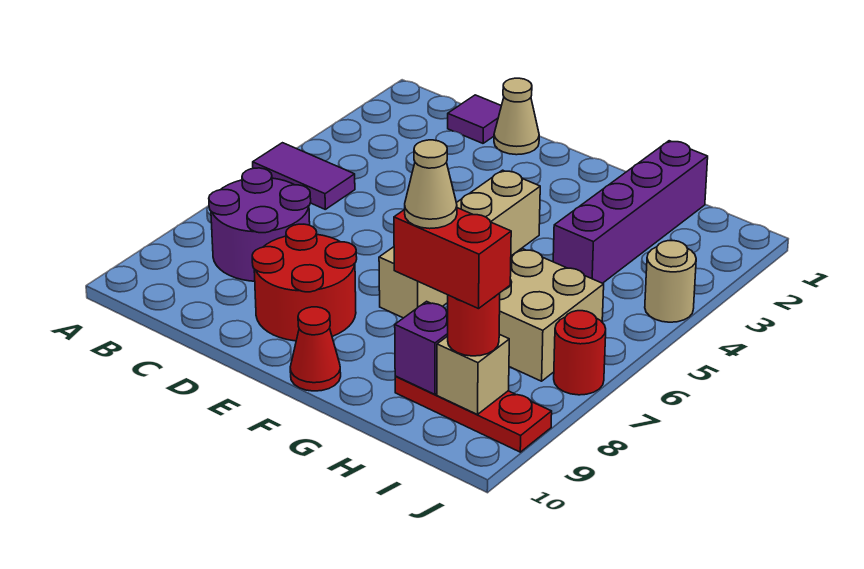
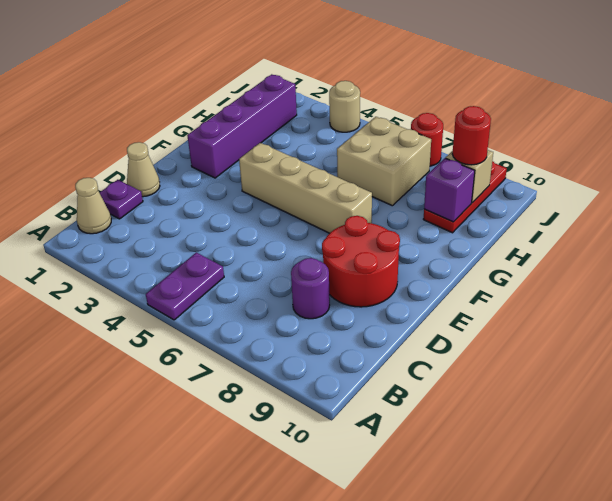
purple tile A5:B5 level 1 -> purple plate A5:B5 level 1
purple round brick B7:C8 level 1 -> purple round brick C8 level 1
purple tile C1 level 1 -> purple plate C1 level 1
red cone F10 level 1 -> none
purple brick H1:H4 level 1 -> purple brick F2:I2 level 1
red brick H9:I9 level 4 -> none
tan cone H9 level 5 -> tan cone B1 level 1

